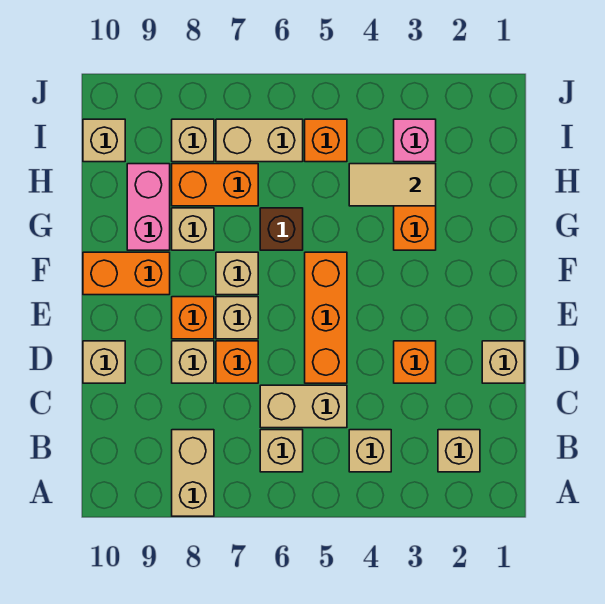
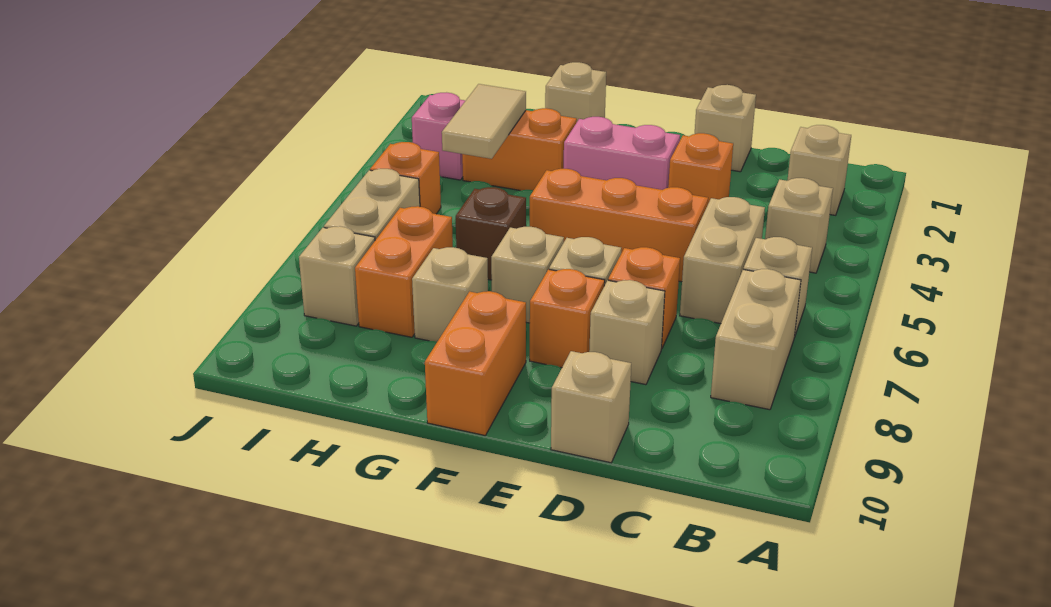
tan brick A8:B8 level 1 -> tan brick B7:B8 level 1
pink brick G9:H9 level 1 -> pink brick E3:F3 level 1
tan brick I10 level 1 -> tan brick G1 level 1

